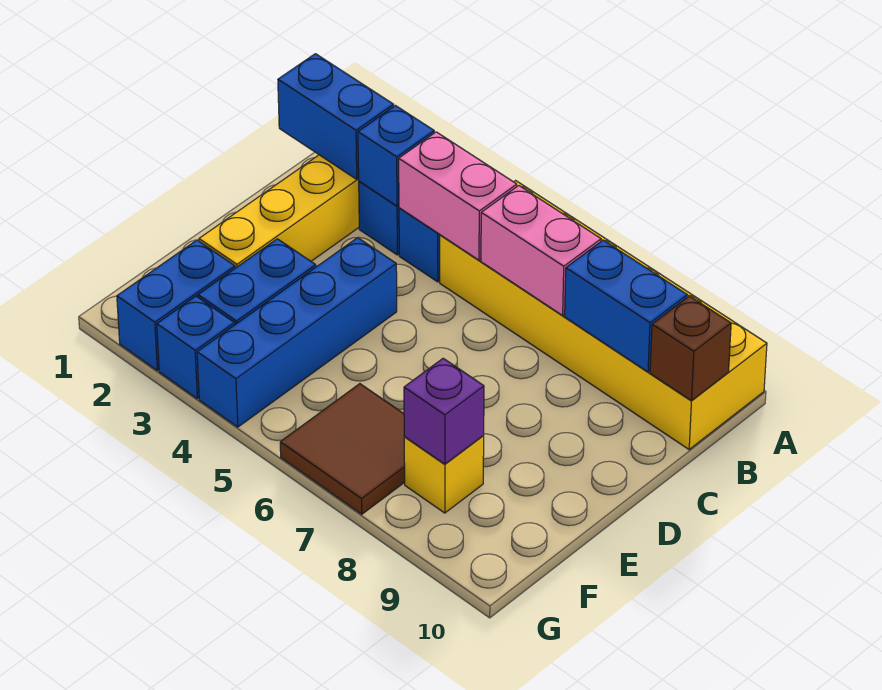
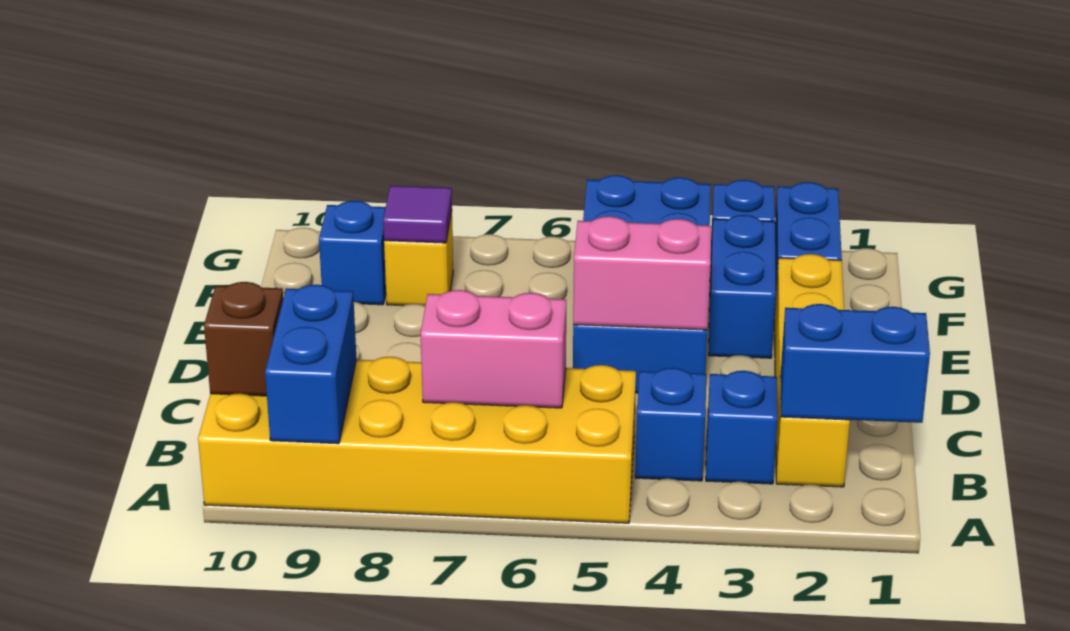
blue brick B3 level 2 -> blue brick F9 level 1
pink brick B4:B5 level 2 -> pink brick D4:D5 level 2
blue brick B8:B9 level 2 -> blue brick A9:B9 level 2
blue brick D4:G4 level 1 -> blue brick D4:G5 level 1
brown tile F6:G7 level 1 -> none
purple brick F8 level 2 -> purple tile F8 level 2

